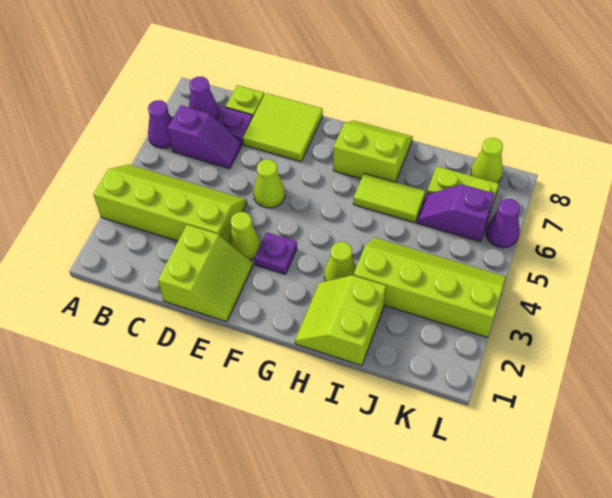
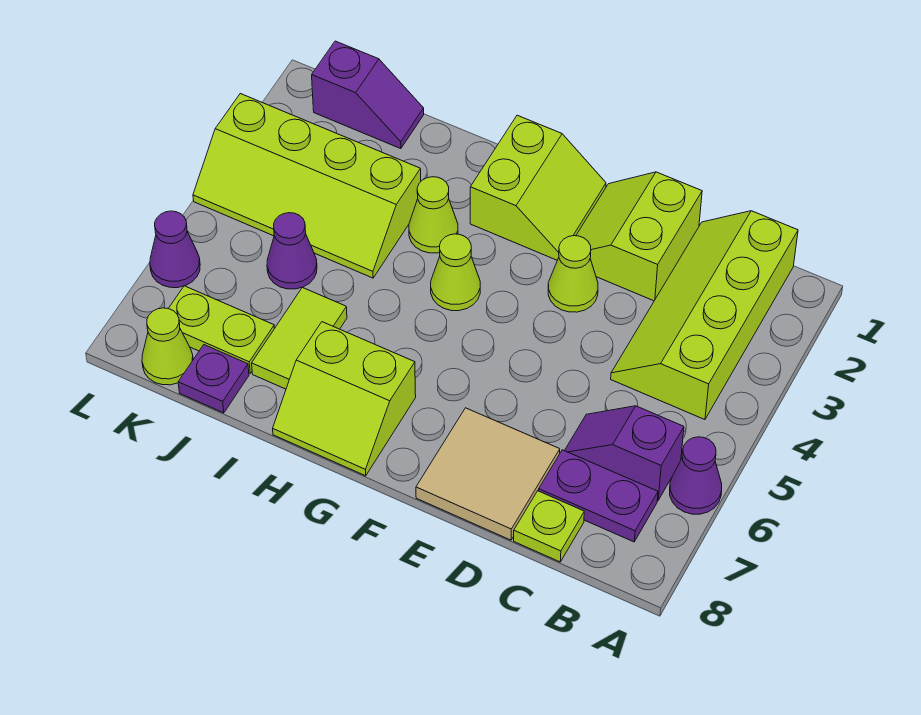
lime slope A3:D4 level 1 top 3 -> lime slope B1:C4 level 1 top B
purple cone B7 level 2 -> purple cone J5 level 1
lime tile D7:E8 level 1 -> tan tile D7:E8 level 1
lime cone E5 level 1 -> lime cone G4 level 1
purple plate F3 level 1 -> purple plate J8 level 1
lime slope H1:I2 level 1 top I -> lime slope F1:G2 level 1 top G
lime tile H6:I6 level 1 -> lime tile I6:I7 level 1
purple slope J6:K6 level 1 top K -> purple slope J1:K1 level 1 top K

